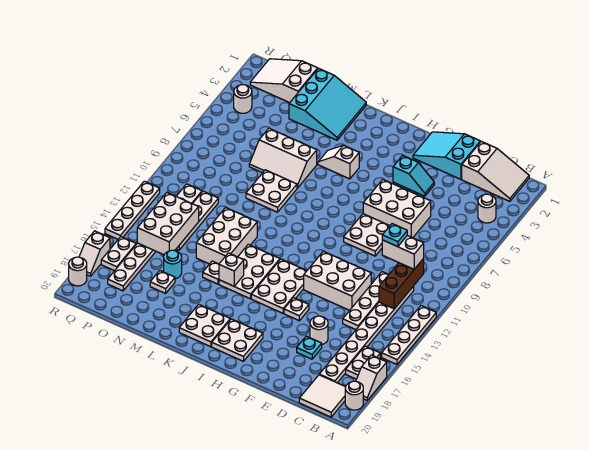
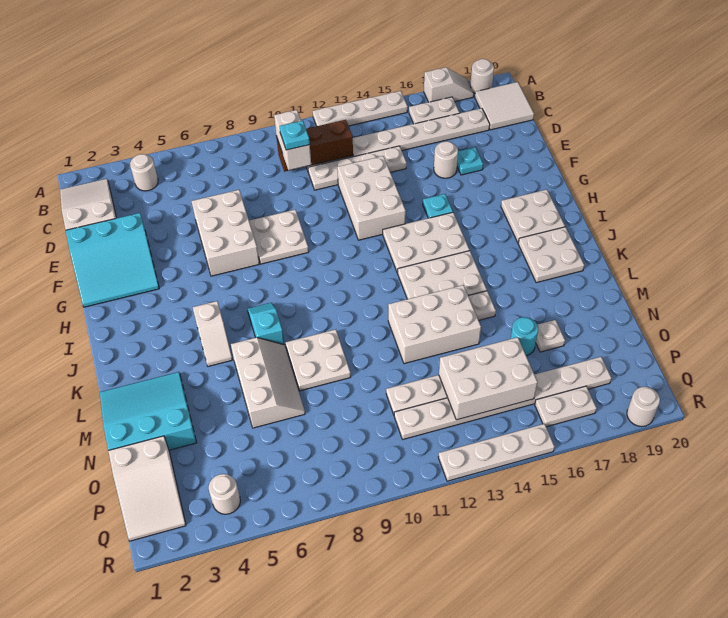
cyan slope E1:G2 level 1 top E -> cyan slope E1:G3 level 1 top E
cyan slope F4:G4 level 1 top G -> cyan slope J7:K7 level 1 top K
white plate G15 level 1 -> cyan plate G15 level 1
white brick K15 level 2 -> none
white slope R17:R18 level 1 top 17 -> none

